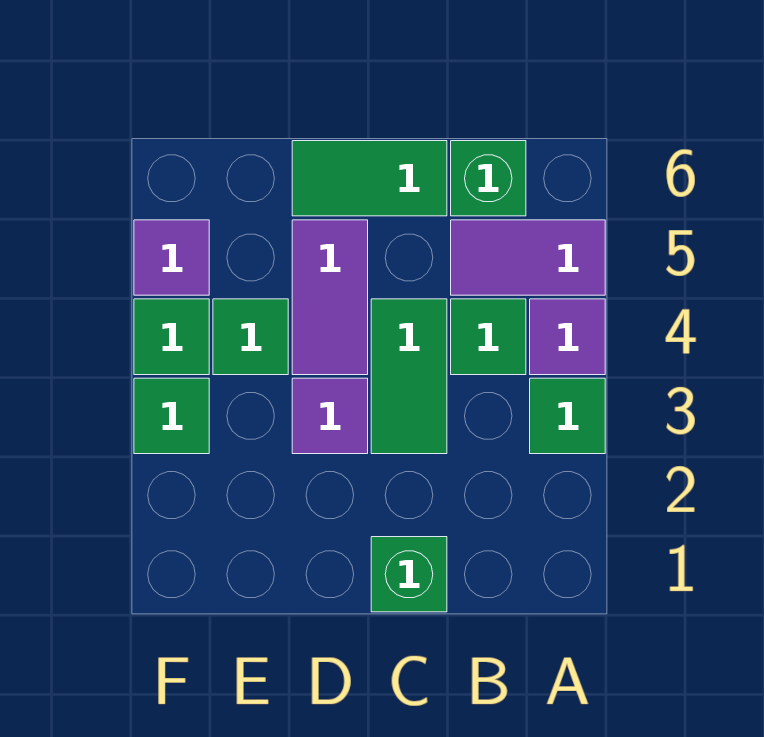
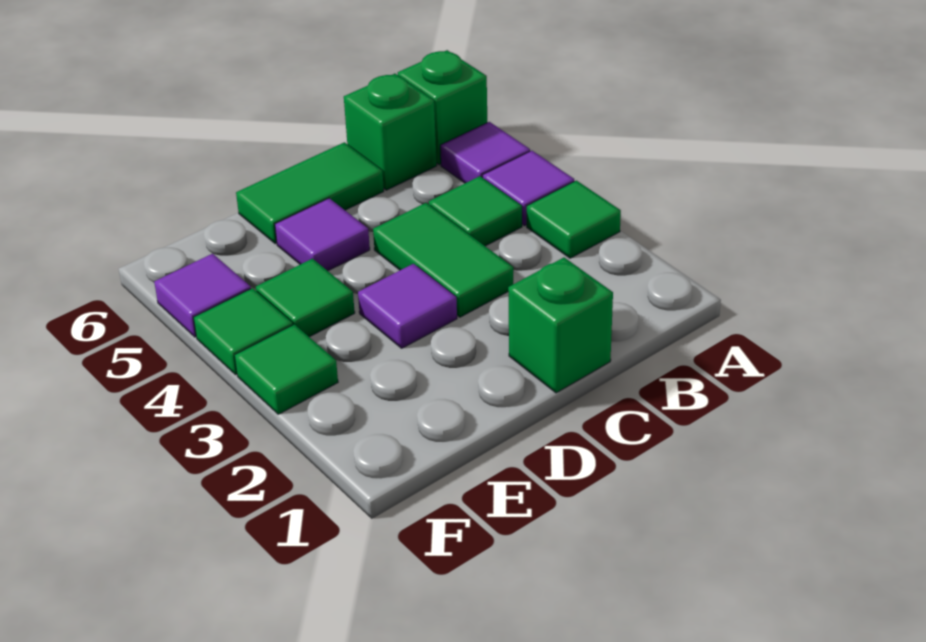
purple tile A5:B5 level 1 -> purple tile A5 level 1
none -> green brick A6 level 1
purple tile D4:D5 level 1 -> purple tile D5 level 1

